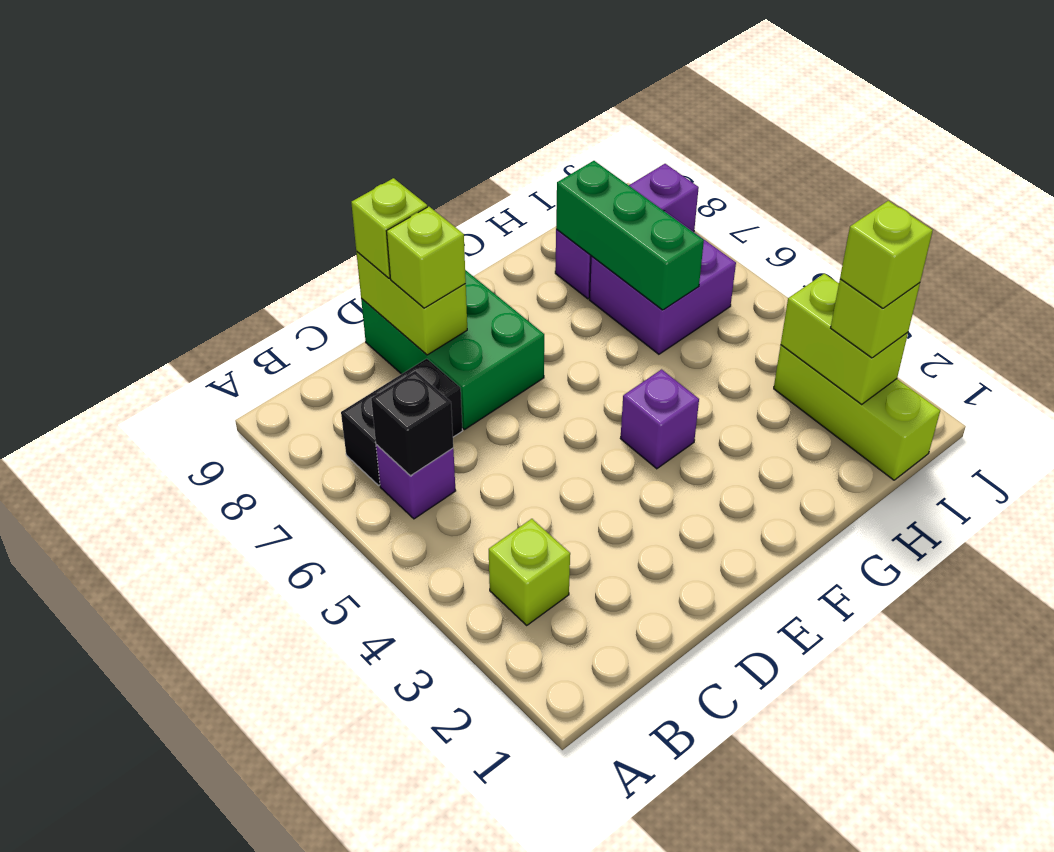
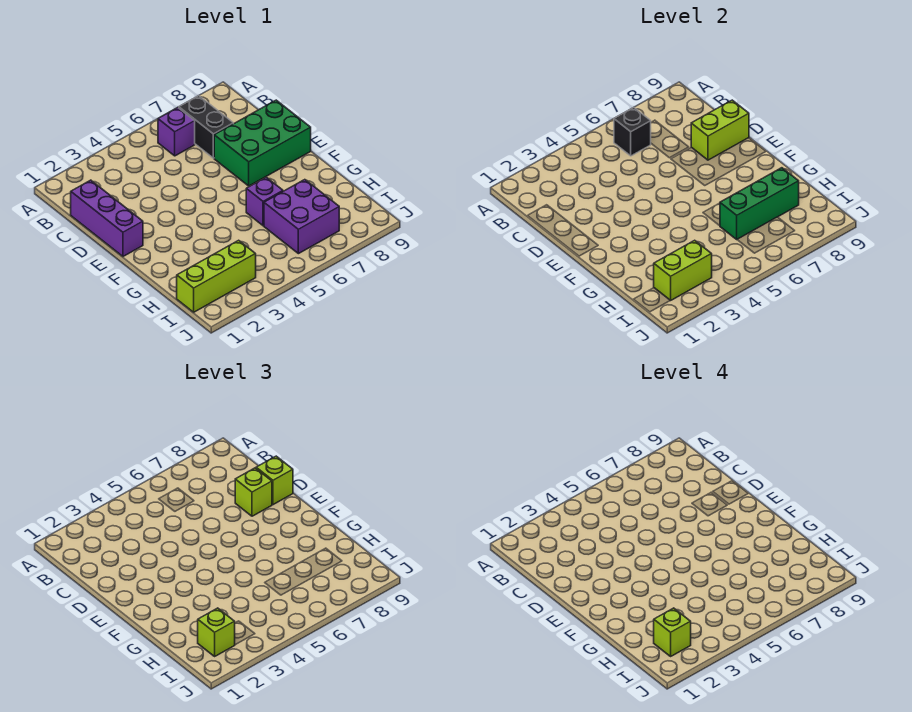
lime brick B3 level 1 -> none
purple brick F4 level 1 -> purple brick G6 level 1
purple brick H8:J8 level 1 -> purple brick C1:E1 level 1

